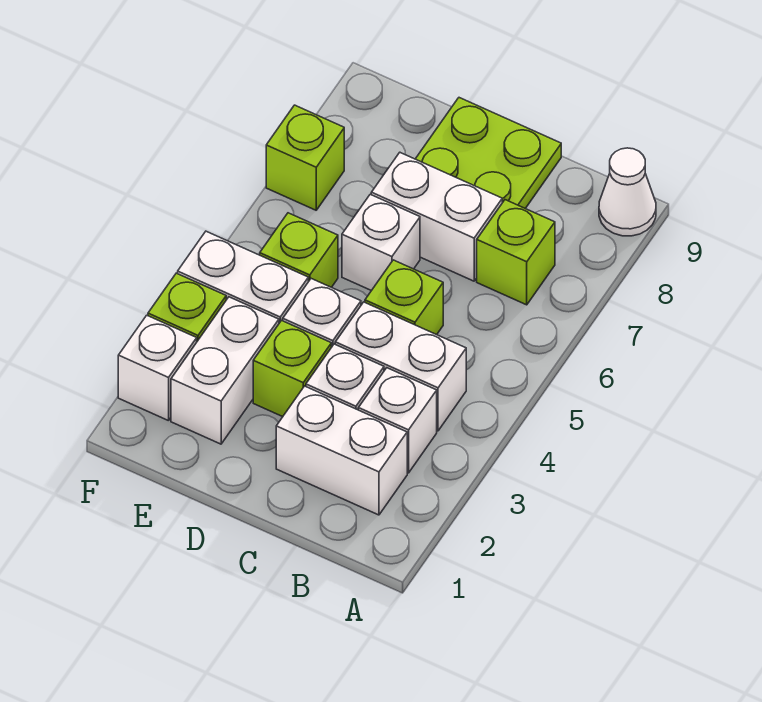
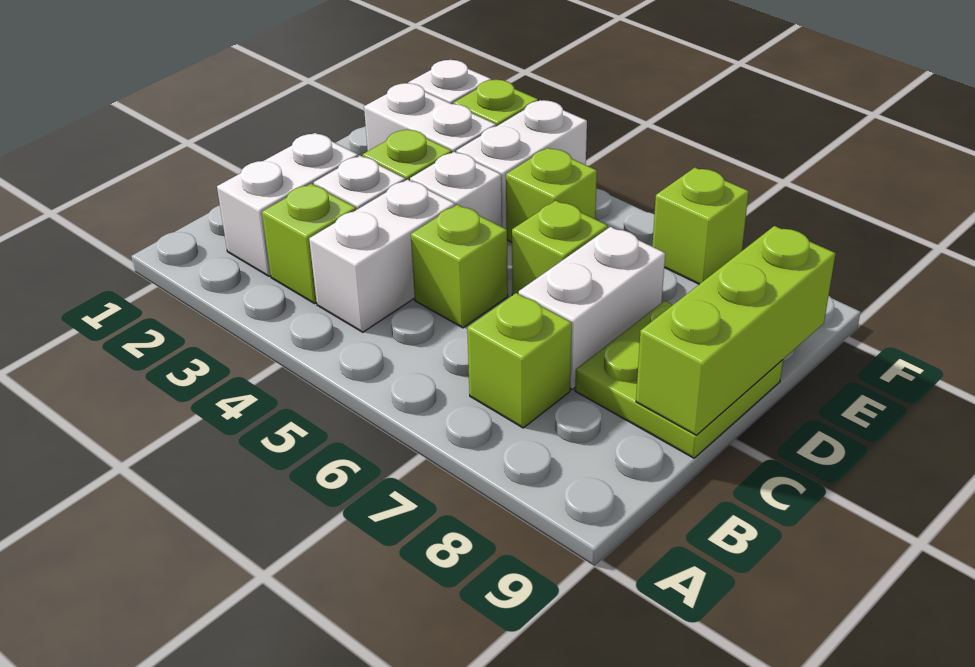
white cone A9 level 1 -> none
white brick B3 level 1 -> lime brick B3 level 1
none -> lime brick C9:E9 level 2
white brick D6 level 1 -> lime brick D6 level 1

